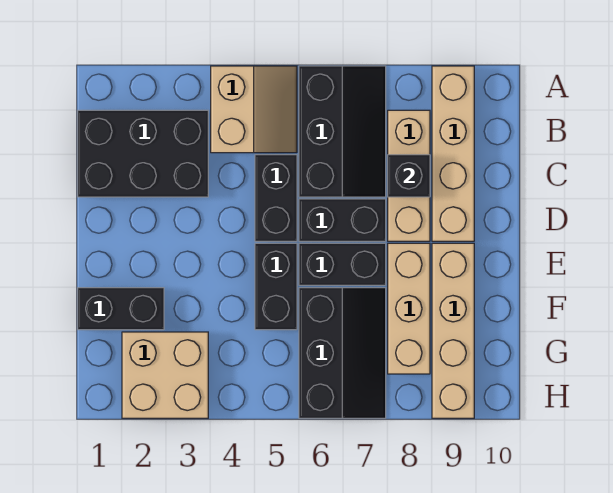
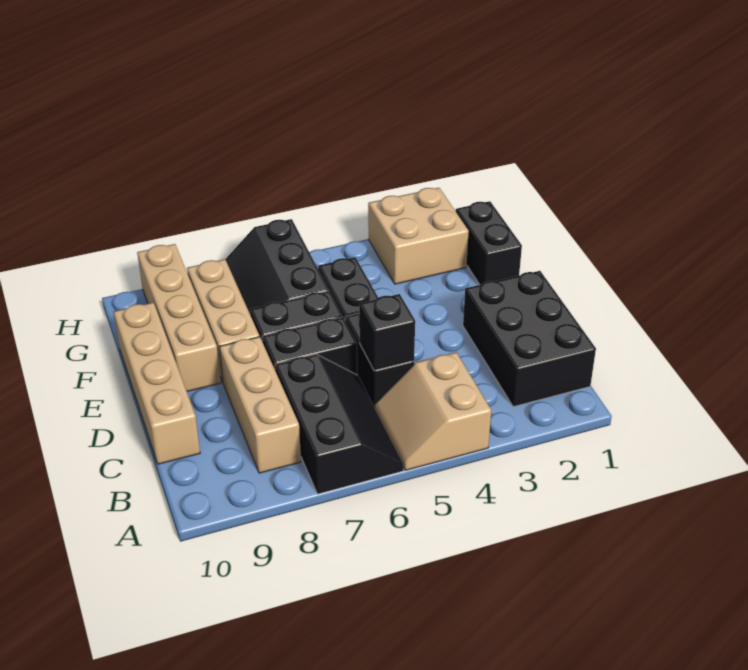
black slope A6:C7 level 1 top 6 -> black slope A6:C7 level 1 top 7
tan brick A9:D9 level 1 -> tan brick C10:F10 level 1
black brick B1:C3 level 1 -> black brick B1:D2 level 1
black brick C8 level 2 -> black brick C5 level 2
black brick F1:F2 level 1 -> black brick F1:G1 level 1

